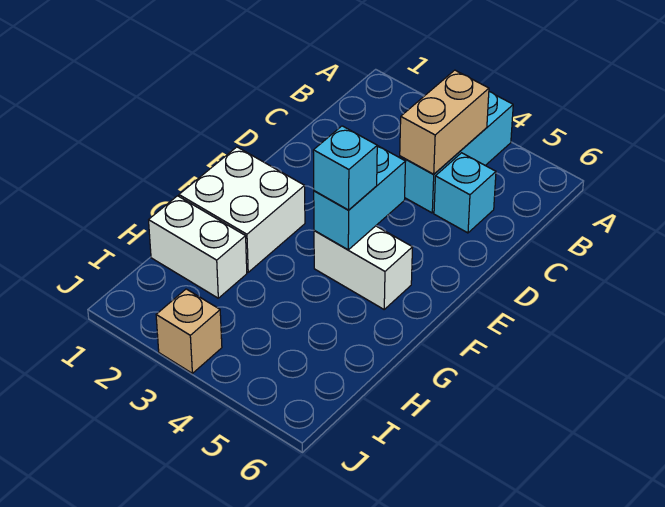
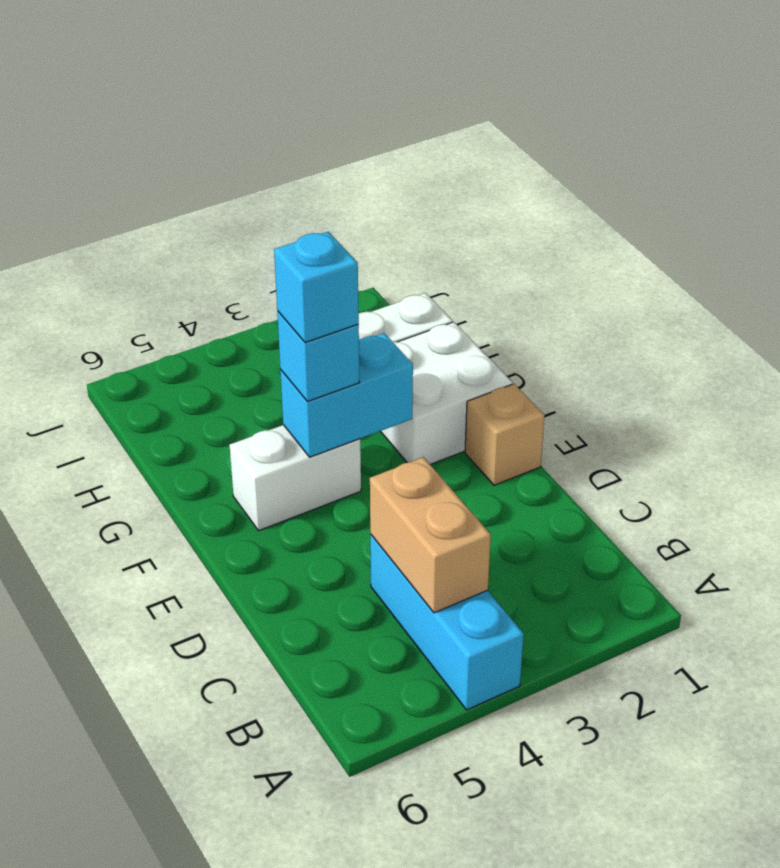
cyan brick C5 level 1 -> cyan brick F4 level 4
cyan brick E4:F4 level 2 -> cyan brick F3:F4 level 2
tan brick J3 level 1 -> tan brick E1 level 1

